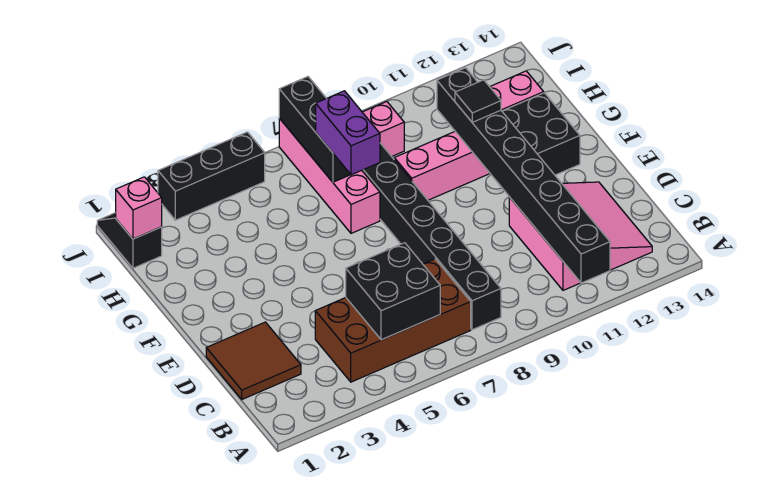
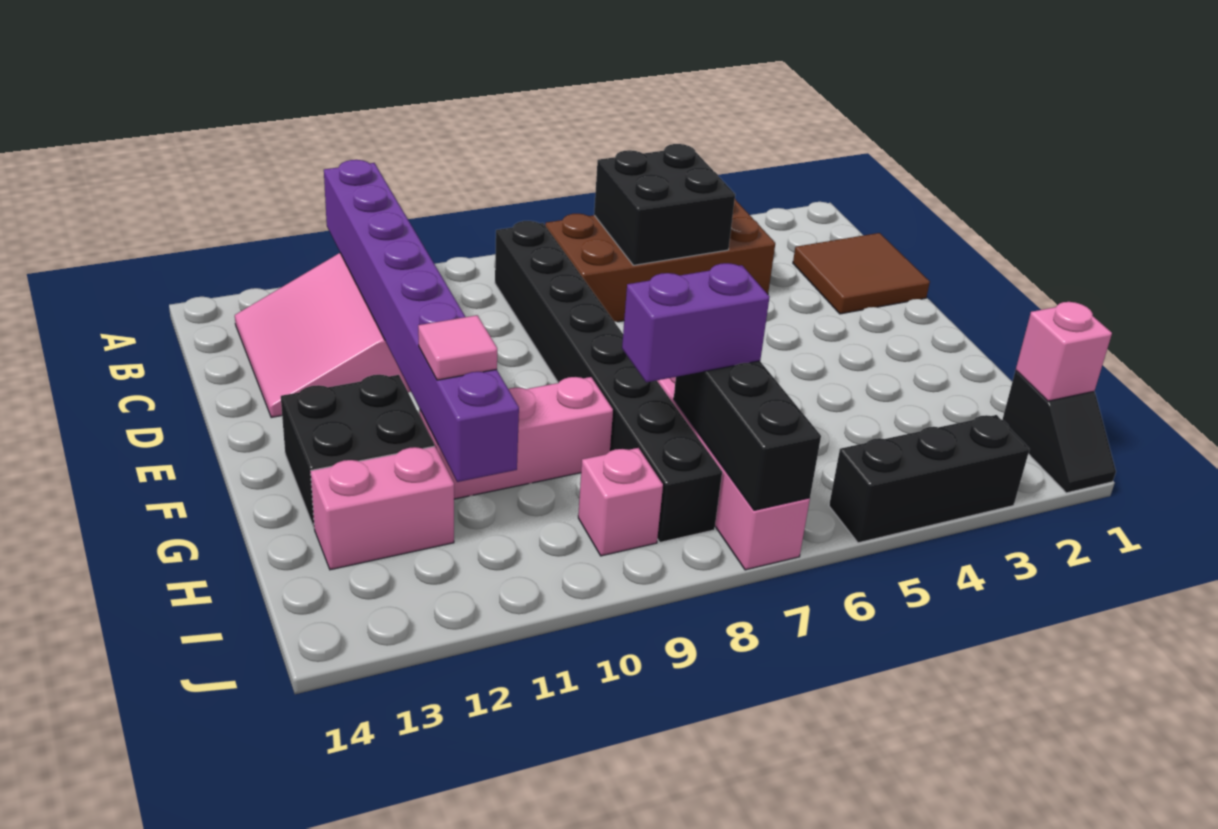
black brick A11:H11 level 2 -> purple brick A11:H11 level 2
purple brick G7:H7 level 3 -> purple brick H7:H8 level 3
black tile G11 level 3 -> pink tile G11 level 3

